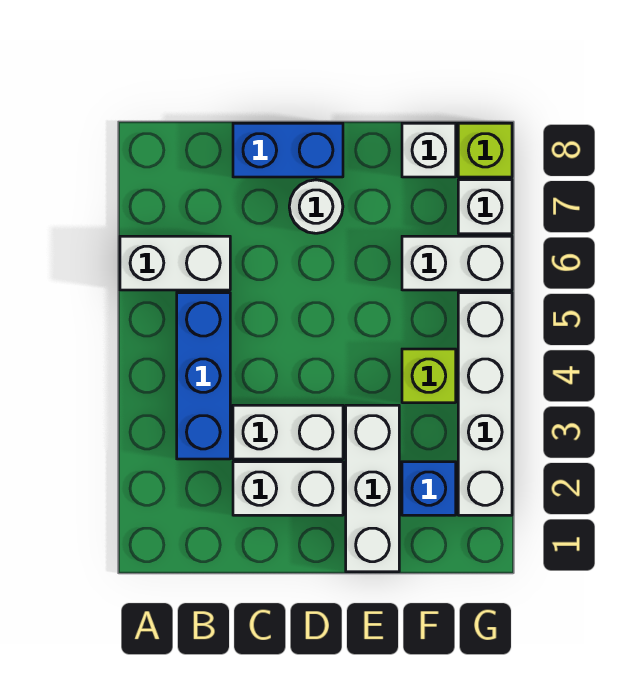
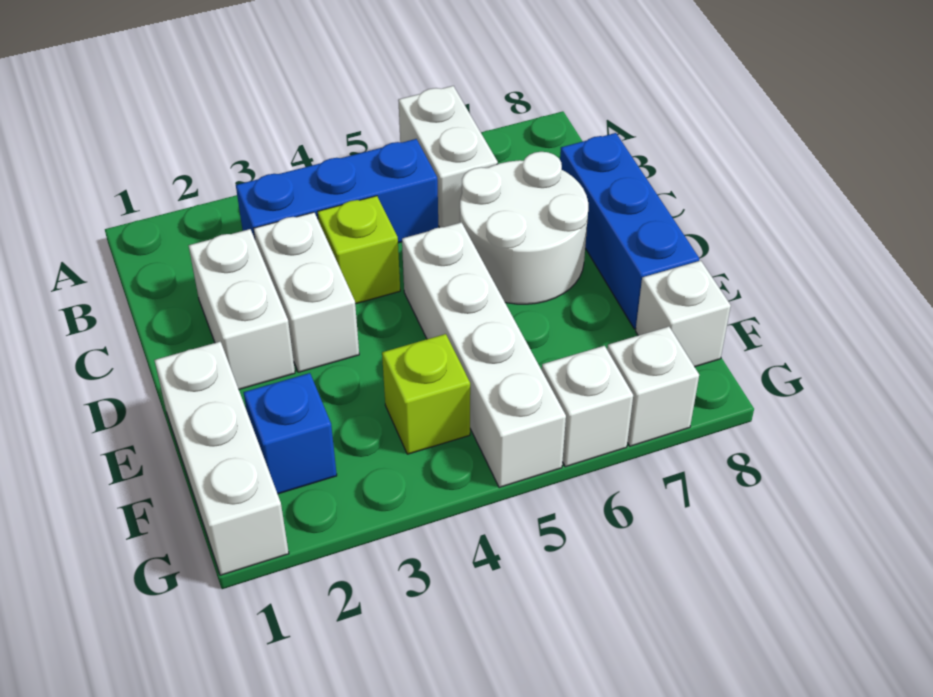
blue brick C8:D8 level 1 -> blue brick C8:E8 level 1
white round brick D7 level 1 -> white round brick C6:D7 level 1
white brick E1:E3 level 1 -> white brick E1:G1 level 1
white brick F6:G6 level 1 -> white brick G6 level 1
white brick G2:G5 level 1 -> white brick D5:G5 level 1
lime brick G8 level 1 -> lime brick C4 level 1

